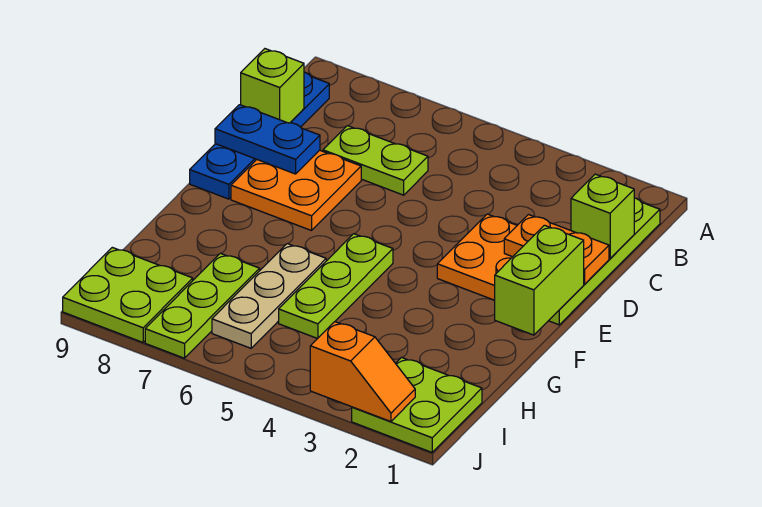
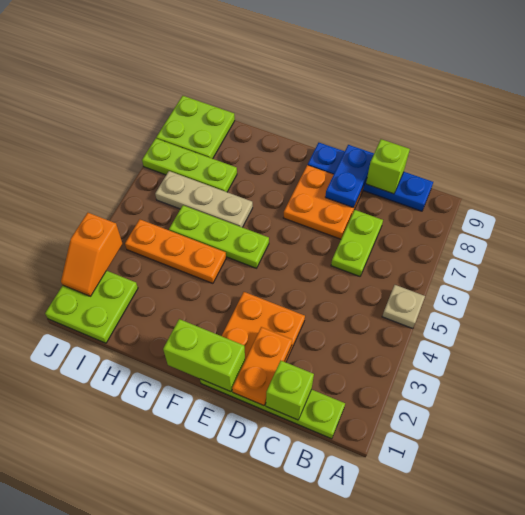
none -> tan plate A5 level 1
none -> orange plate G4:I4 level 1

